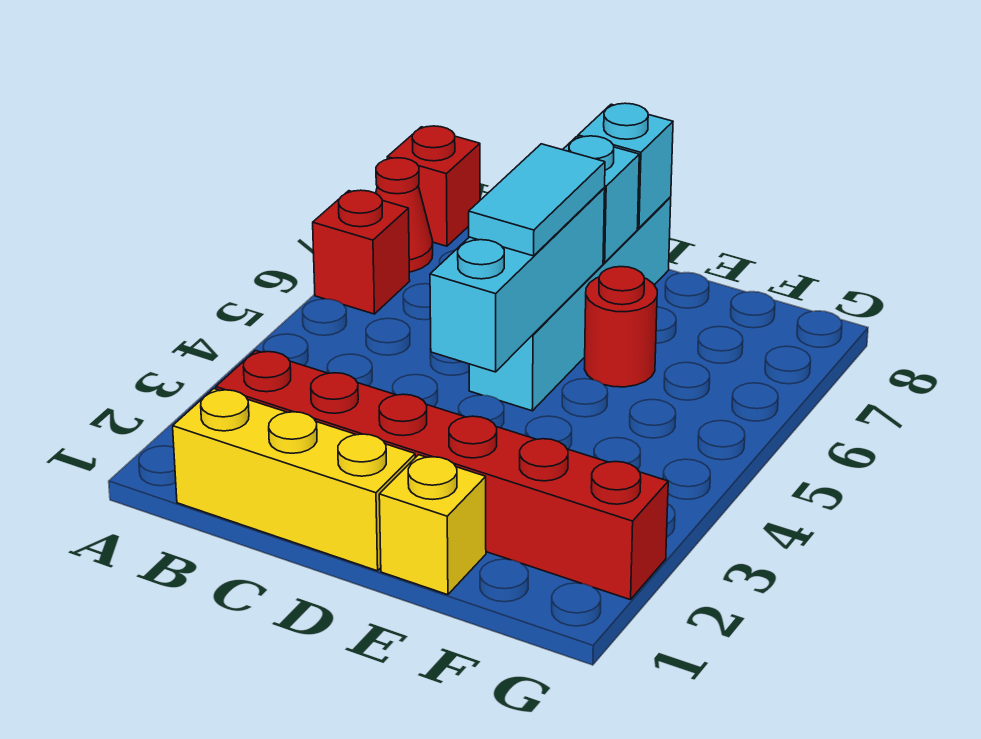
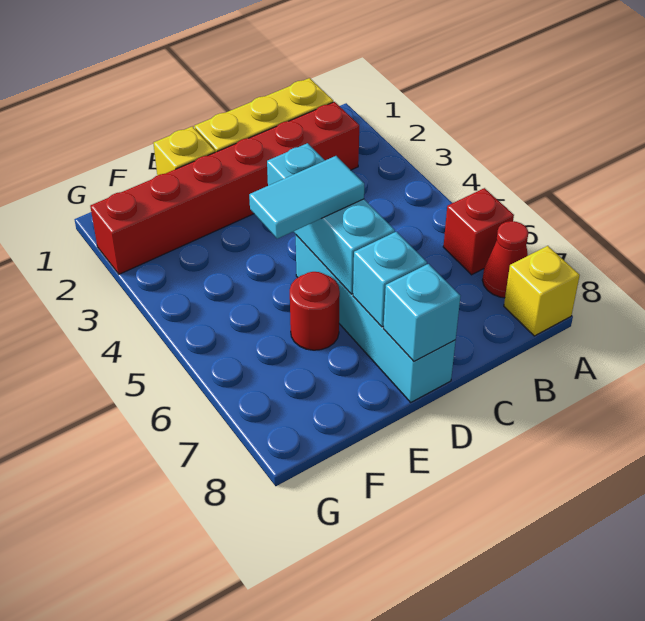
red brick A8 level 1 -> yellow brick A8 level 1
cyan tile D5:D6 level 3 -> cyan tile D5:E5 level 3

